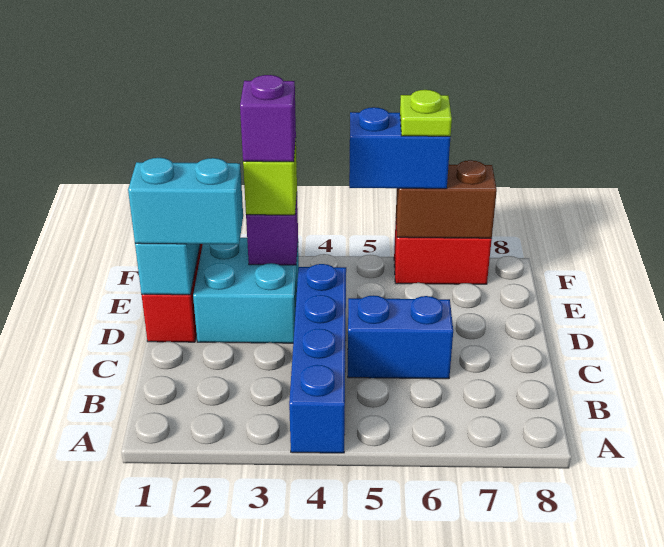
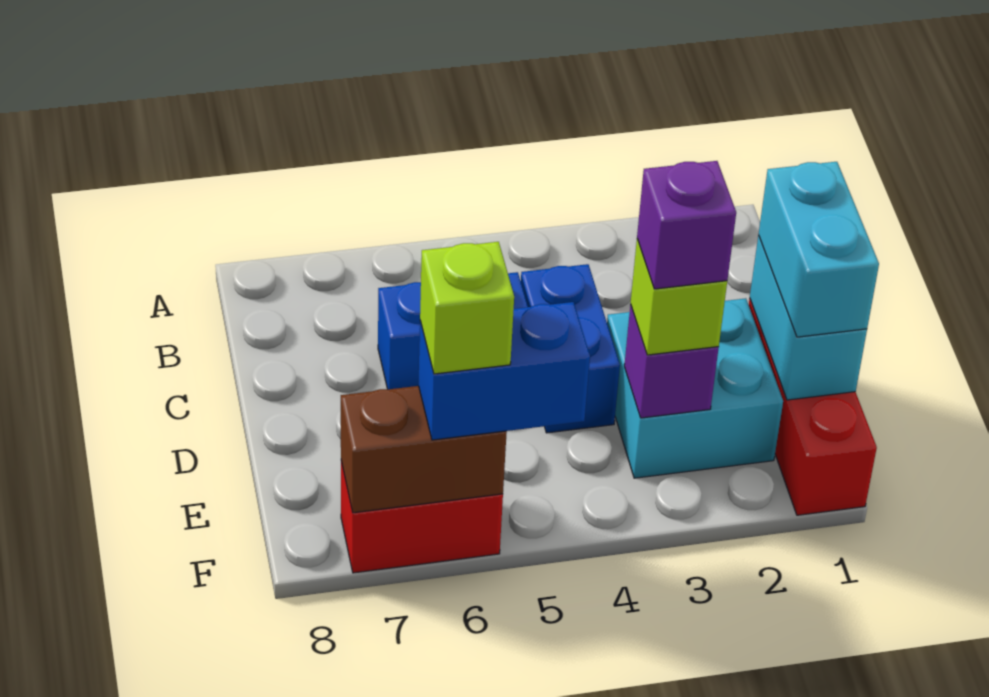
blue brick A4:D4 level 1 -> blue brick C4:D4 level 1
cyan brick D1:D2 level 3 -> cyan brick D1:E1 level 3
lime plate F6 level 4 -> lime brick F6 level 4

